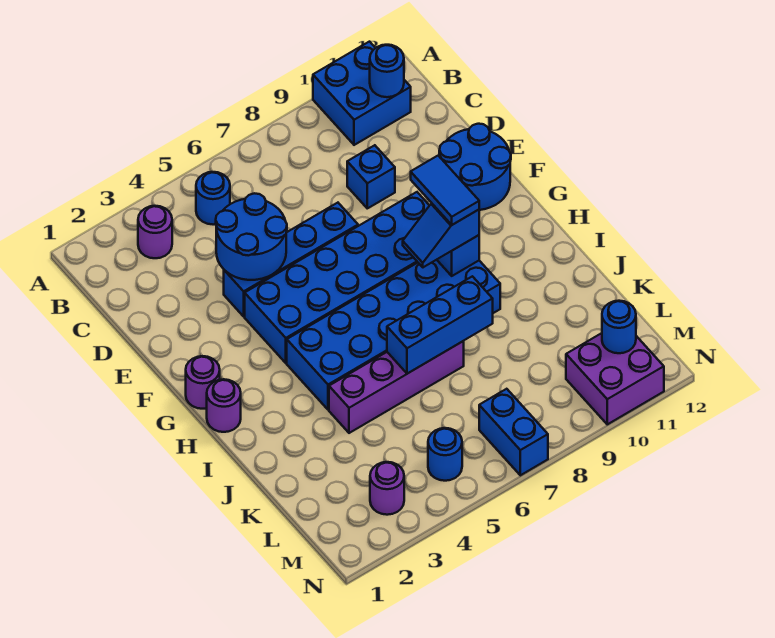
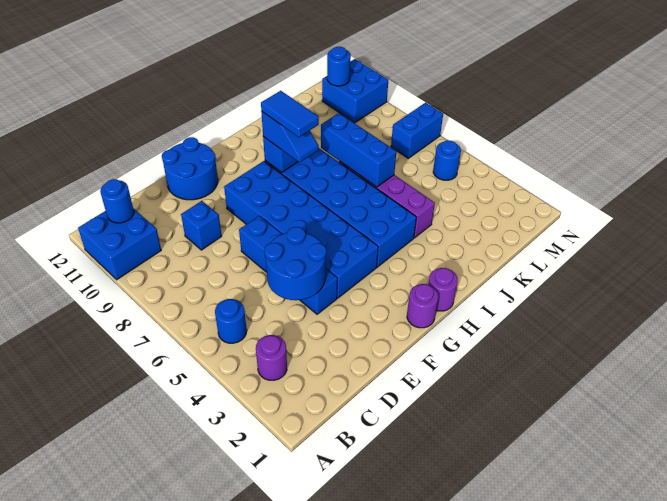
blue tile G9:H9 level 4 -> blue tile H8:H9 level 4
purple round brick M3 level 1 -> none
purple brick M10:N11 level 1 -> blue brick M10:N11 level 1

